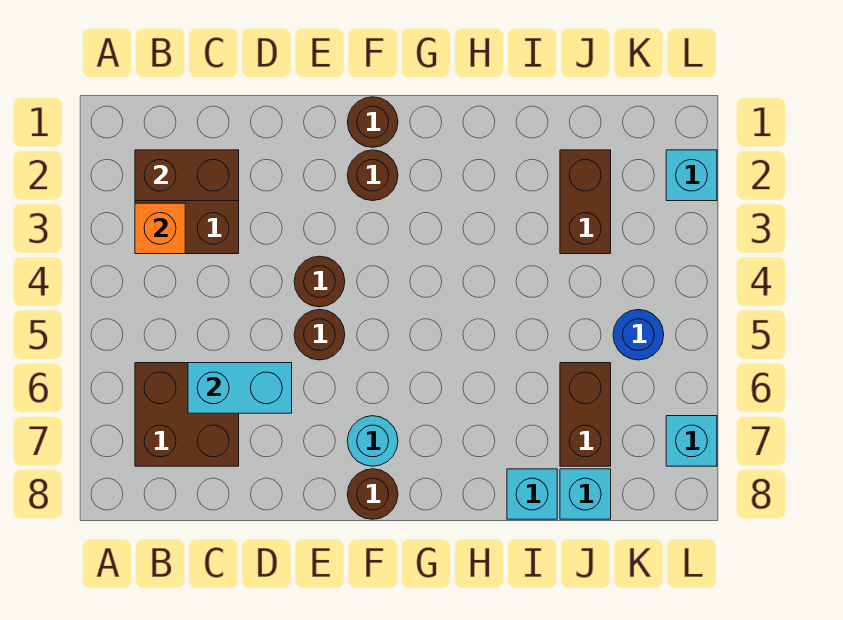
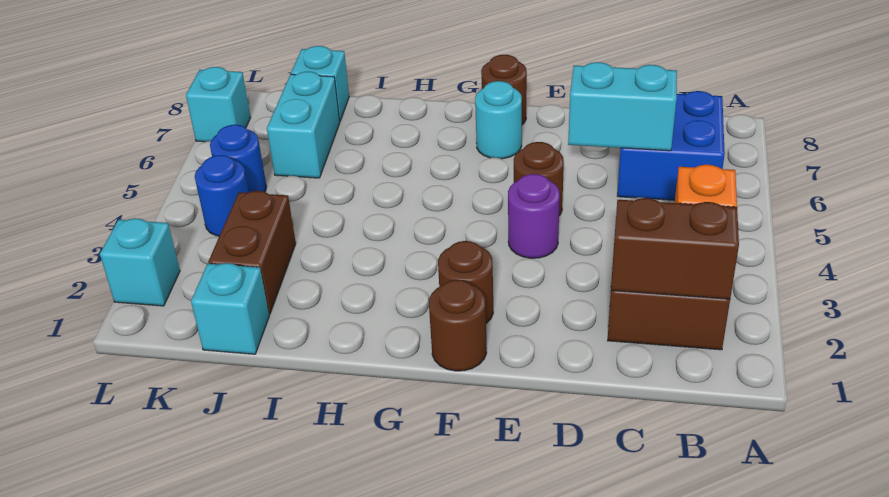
brown brick B6:C7 level 1 -> blue brick B6:C7 level 1
brown round brick E4 level 1 -> purple round brick E4 level 1
cyan brick I8 level 1 -> cyan brick J1 level 1
brown brick J6:J7 level 1 -> cyan brick J6:J7 level 1
none -> blue round brick K4 level 1

